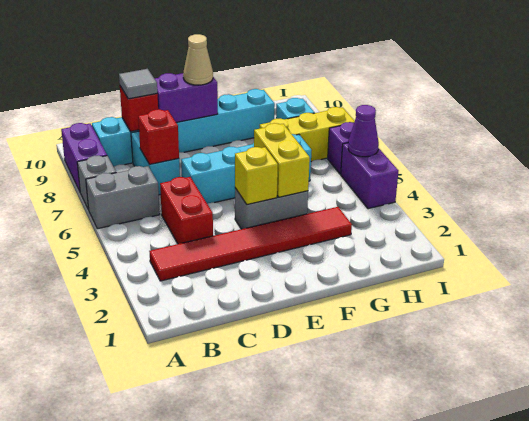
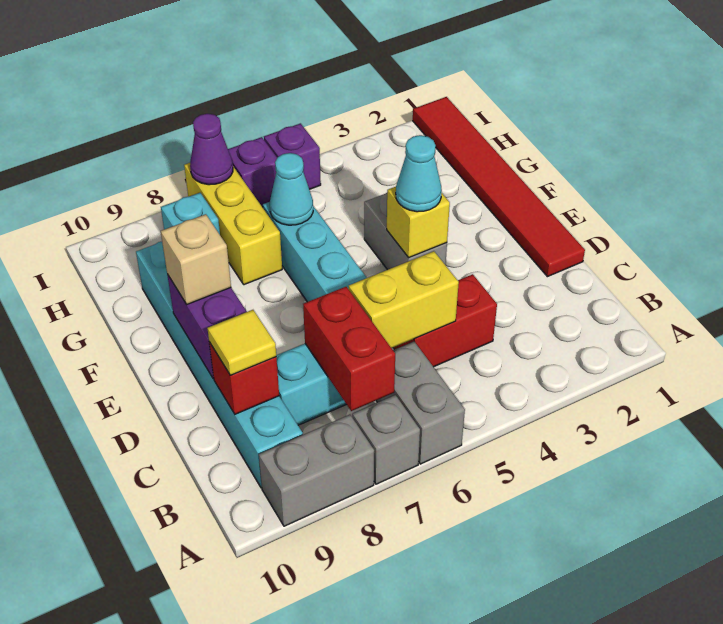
purple brick A8:A9 level 1 -> grey brick A8:A9 level 1
red tile B3:G3 level 1 -> red tile D1:I1 level 1
red brick C7 level 2 -> red brick B7:C7 level 2
grey tile C9 level 3 -> yellow tile C9 level 3
none -> cyan cone E4 level 3
tan cone E9 level 3 -> tan brick E9 level 3
yellow brick F4:F5 level 2 -> yellow brick C5:C6 level 2
none -> cyan cone G6 level 2
purple brick I4:I5 level 1 -> purple brick I5 level 1
purple cone I5 level 2 -> purple cone I7 level 2

